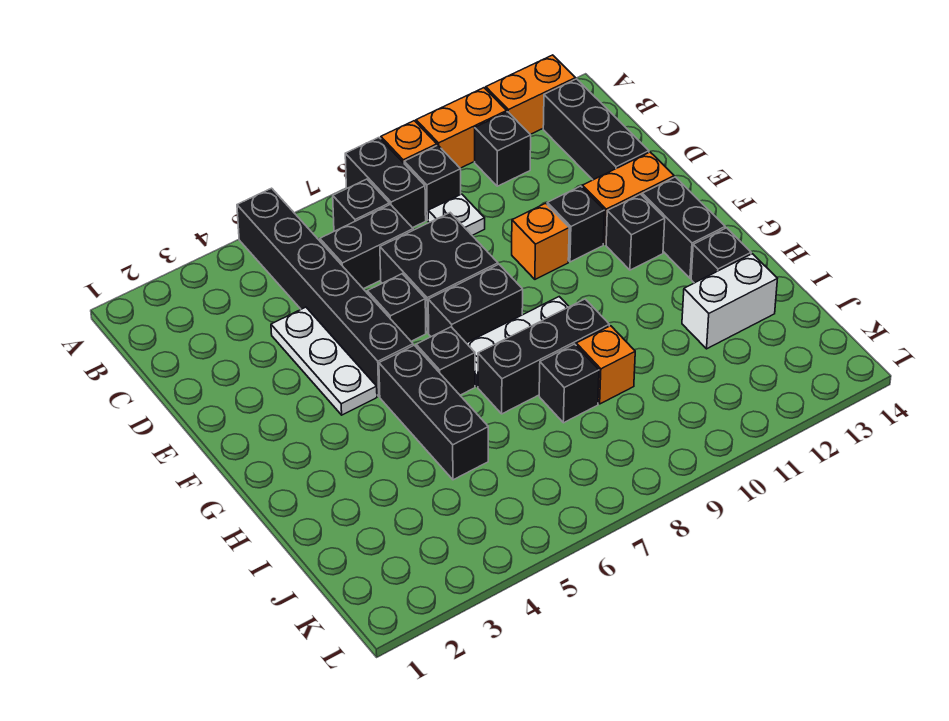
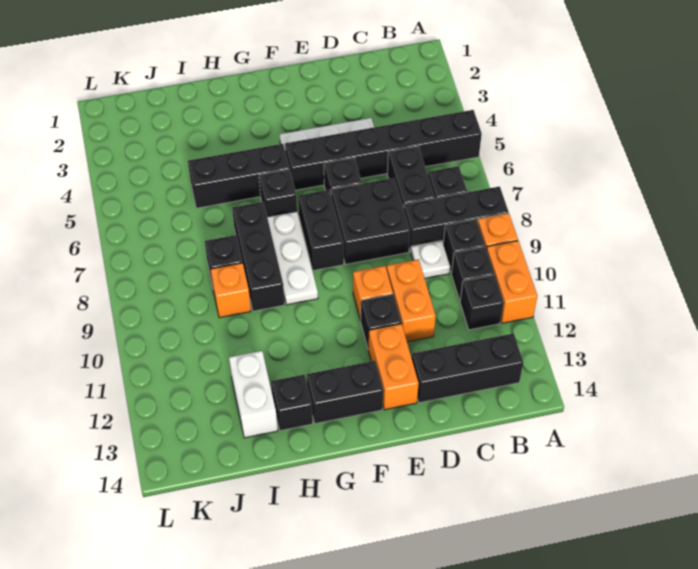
black brick A8:B8 level 1 -> black brick A8:C8 level 1
orange brick A12:A13 level 1 -> orange brick D10:D11 level 1
black brick F12 level 1 -> black brick B10 level 1

